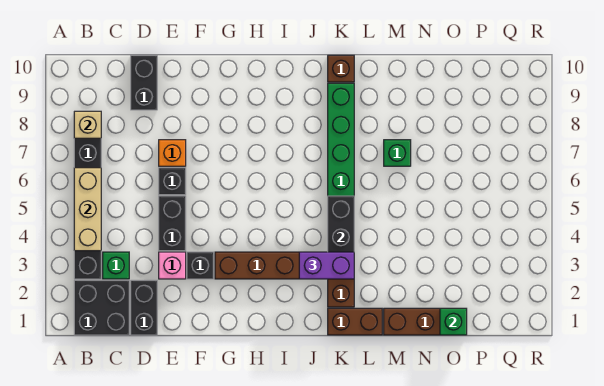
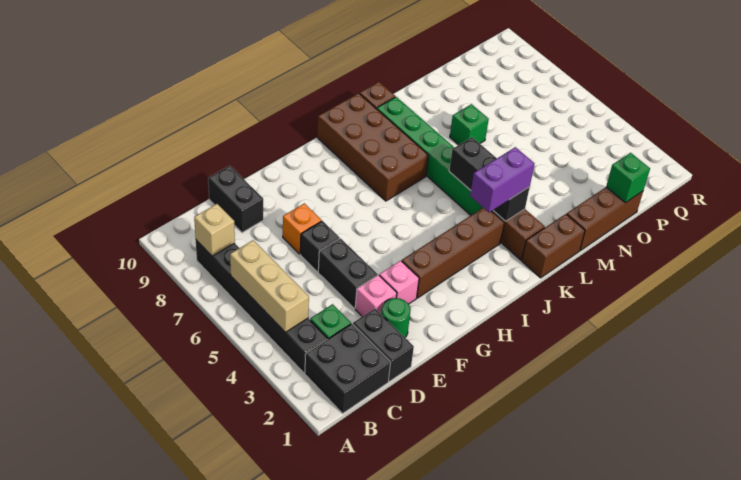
none -> green round brick E2 level 1
black brick F3 level 1 -> pink brick F3 level 1
none -> brown brick I7:J10 level 1

